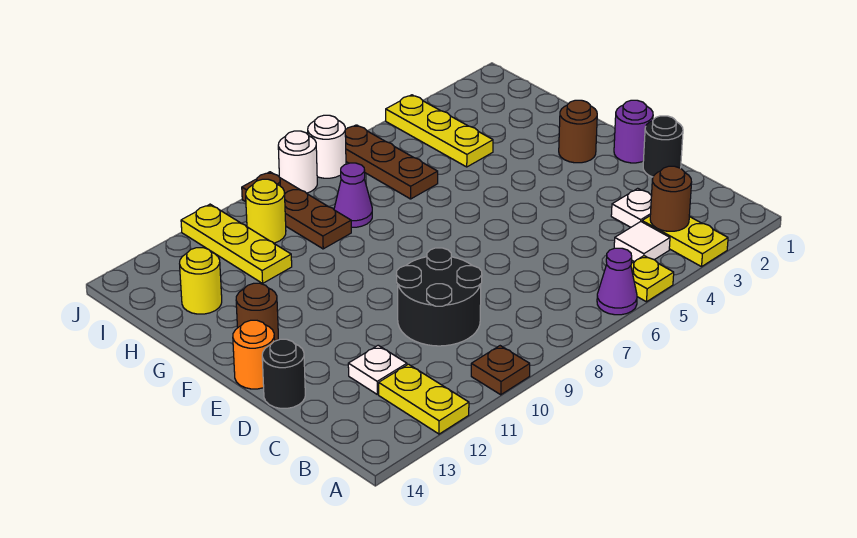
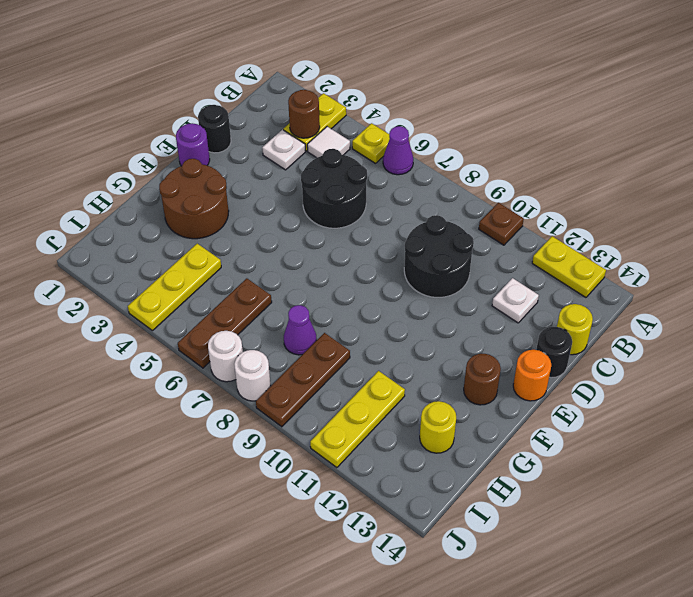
yellow plate A12:B12 level 1 -> yellow plate A12:A13 level 1
none -> black round brick C5:D6 level 1
brown round brick F2 level 1 -> brown round brick F2:G3 level 1
yellow round brick I10 level 1 -> yellow round brick C14 level 1

